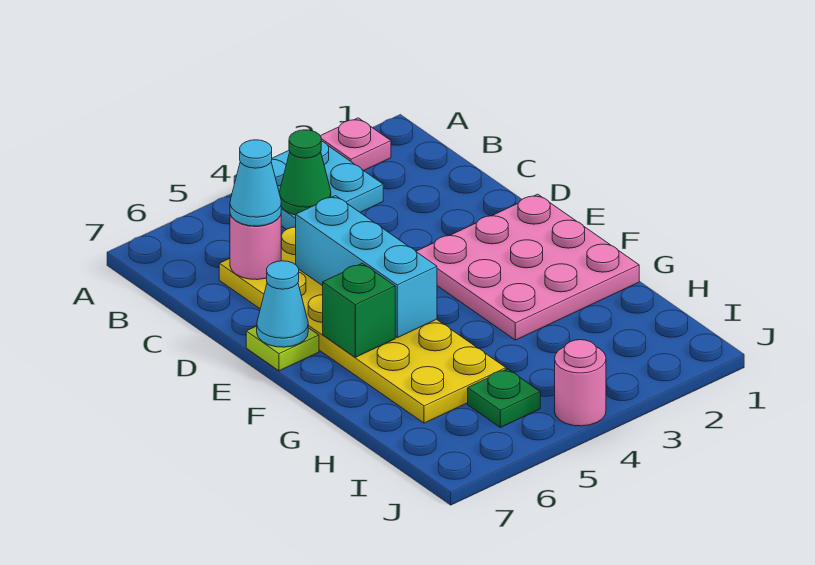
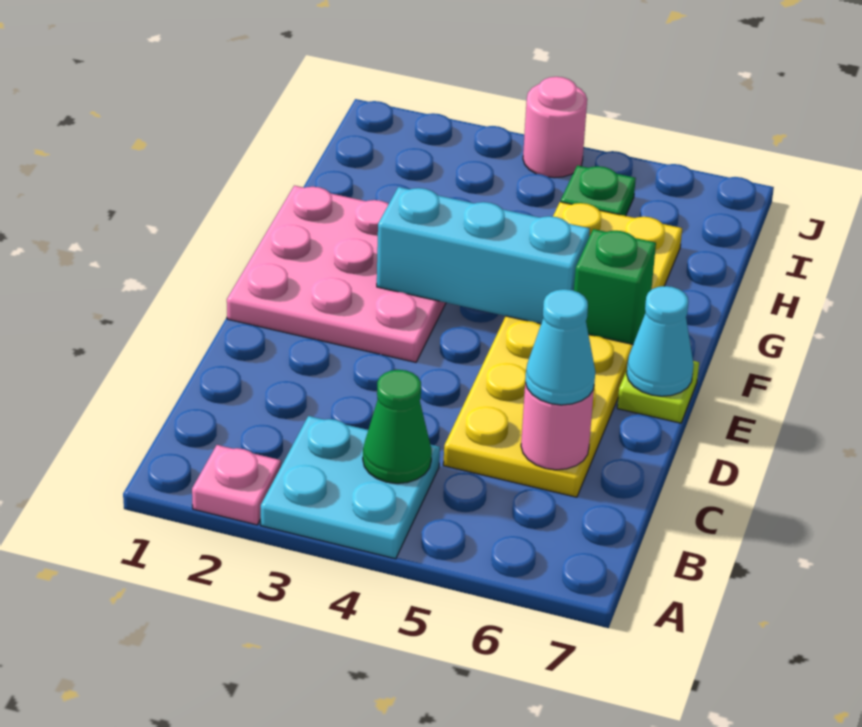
cyan brick D5:F5 level 2 -> cyan brick F3:F5 level 2

